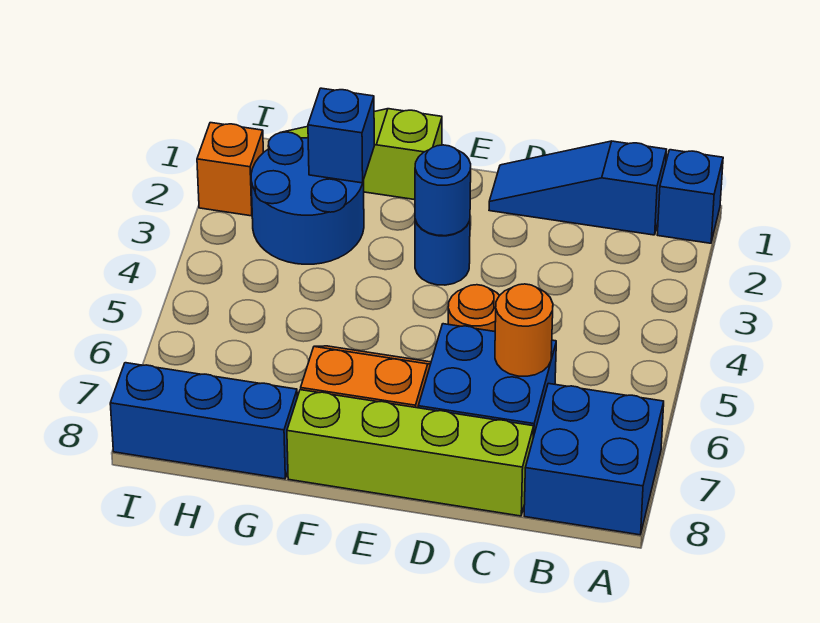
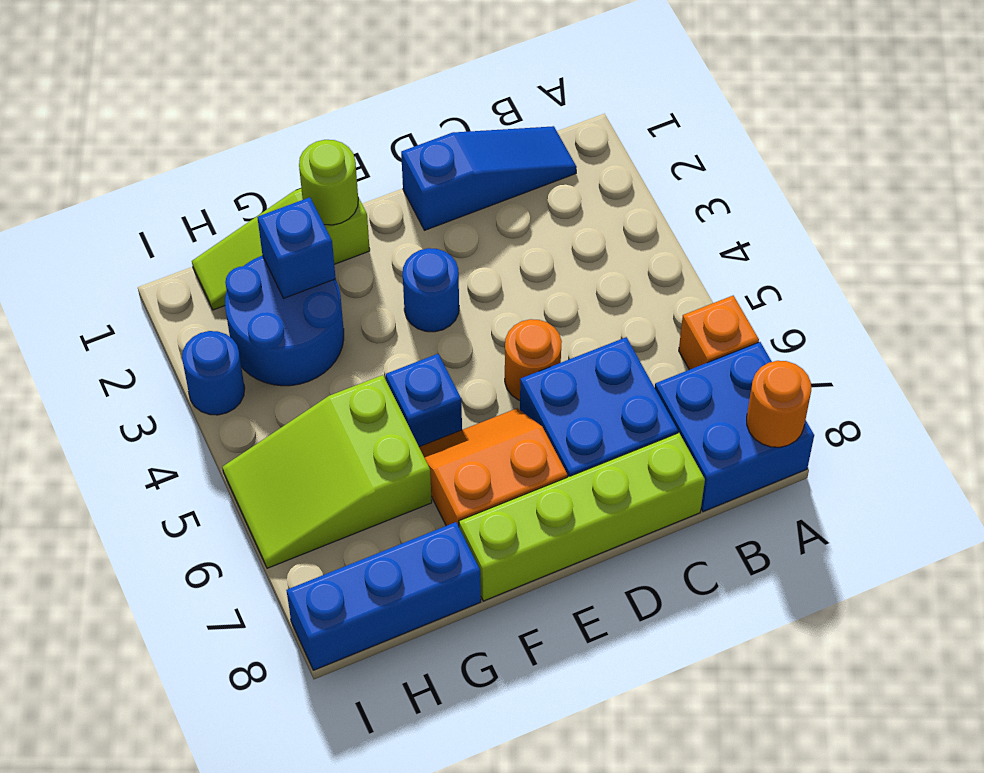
blue brick A1 level 1 -> blue brick F5 level 1
blue slope B1:D1 level 1 top B -> blue slope B1:D1 level 1 top D
orange round brick C6 level 2 -> orange round brick A8 level 2
blue round brick E3 level 2 -> blue round brick I3 level 1
none -> lime round brick F1 level 2
none -> lime slope G5:I6 level 1 top G
orange brick I2 level 1 -> orange brick A6 level 1

